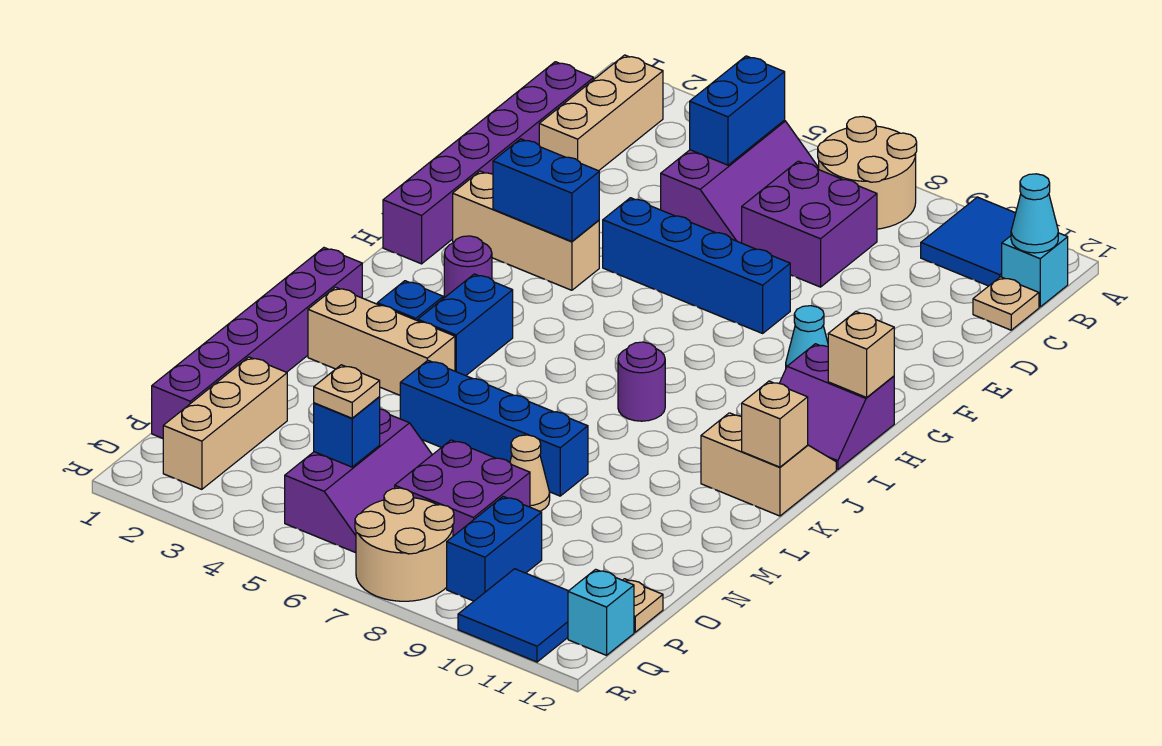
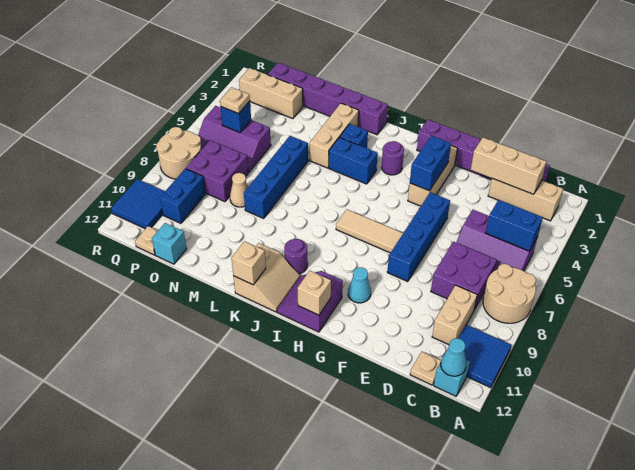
none -> tan brick C2:E2 level 2
none -> tan brick C9:C10 level 1
none -> tan tile G7:I7 level 1
purple round brick J8 level 1 -> purple round brick J10 level 1
blue brick P9:Q9 level 1 -> blue brick P9:P10 level 1
cyan brick Q12 level 1 -> cyan brick O12 level 1

